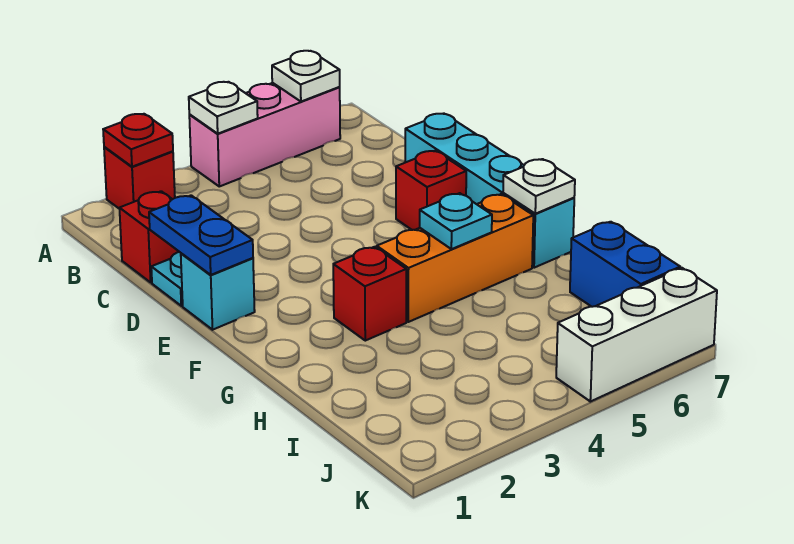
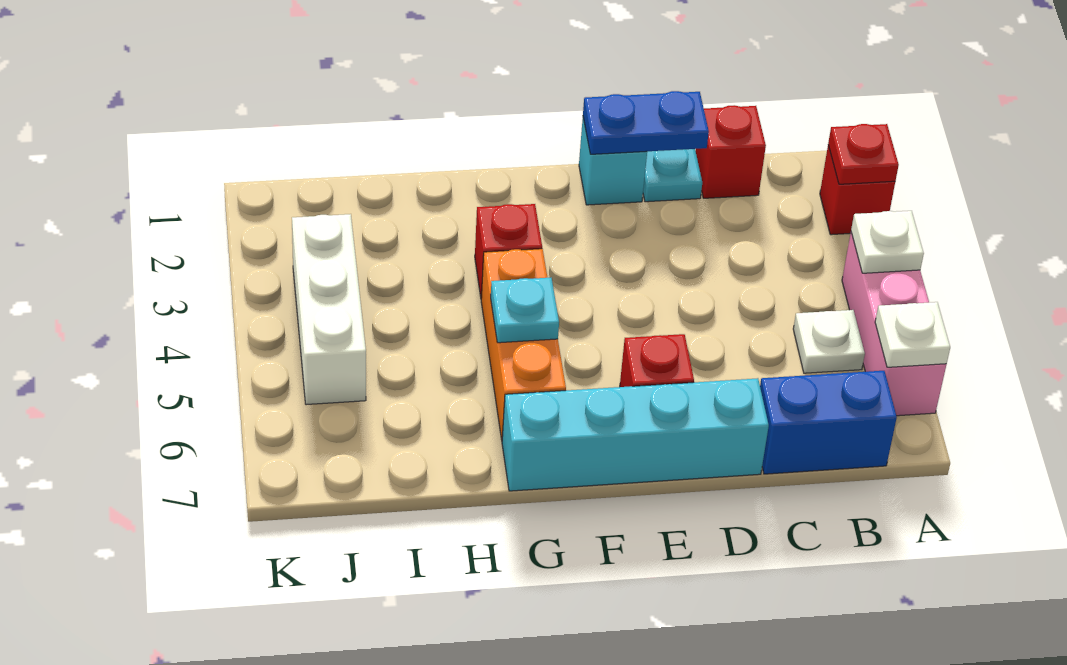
white plate G7 level 2 -> white plate B5 level 1
blue brick I7:J7 level 1 -> blue brick B7:C7 level 1
white brick K5:K7 level 1 -> white brick J3:J5 level 1

